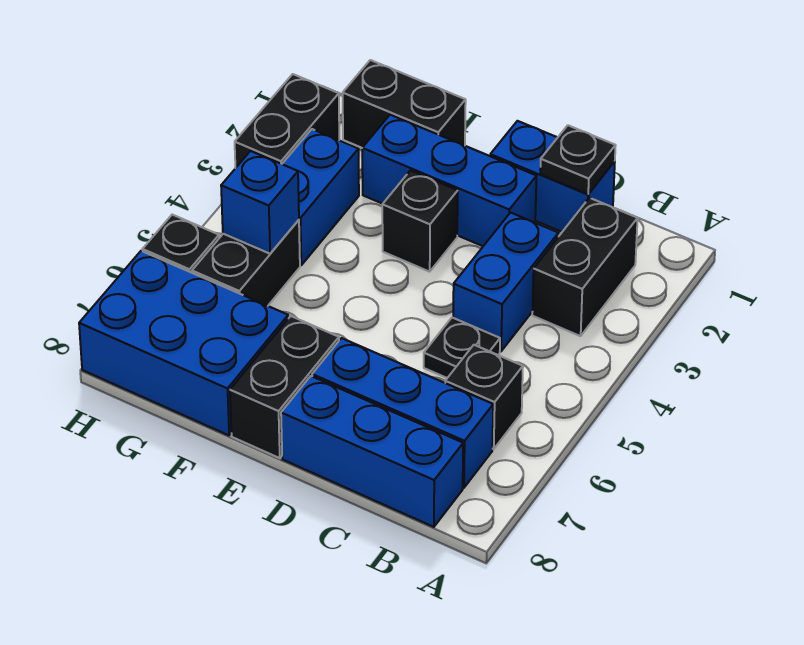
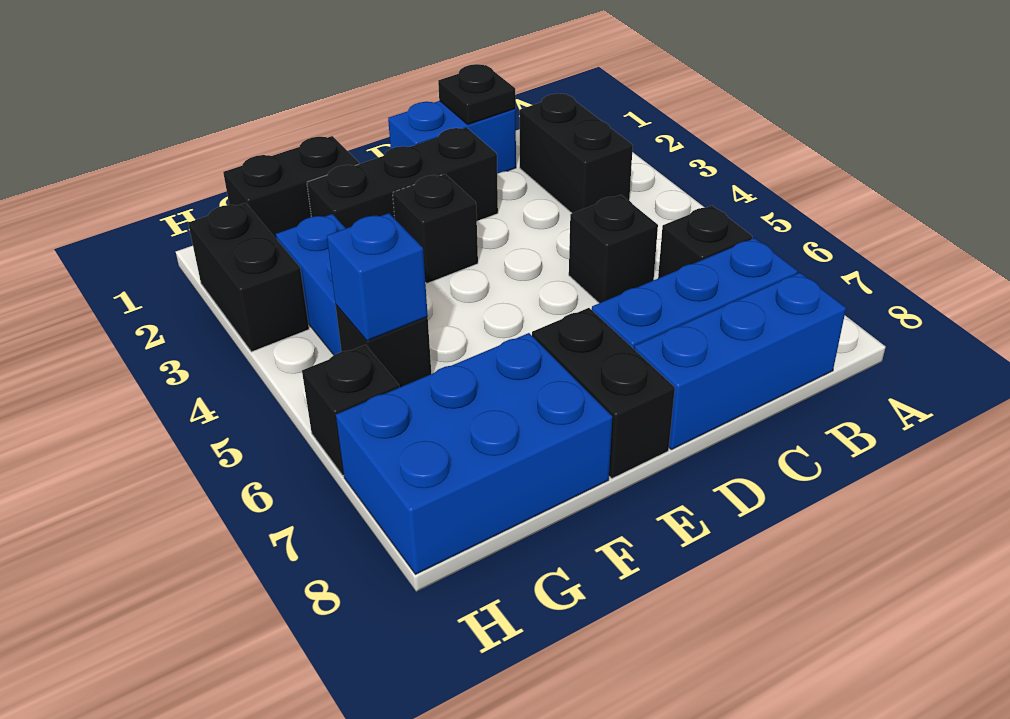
blue brick C3:C4 level 1 -> none
black plate C5 level 1 -> black brick C5 level 1
blue brick D2:F2 level 1 -> black brick D2:F2 level 1
black brick G5:G6 level 1 -> black brick G5 level 1

